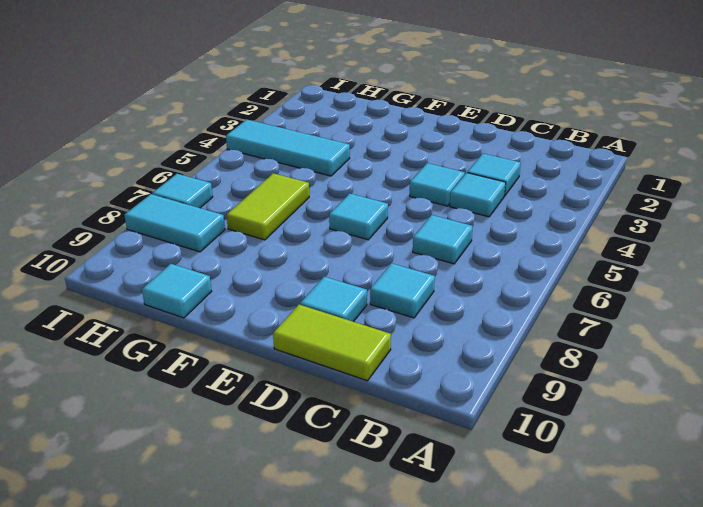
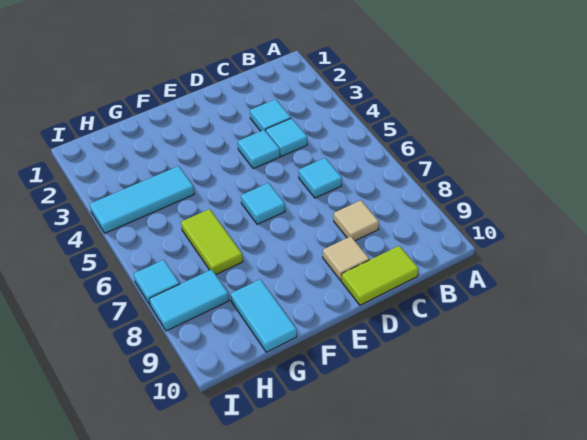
cyan tile C8 level 1 -> tan tile C8 level 1
cyan tile D9 level 1 -> tan tile D9 level 1
cyan tile G10 level 1 -> cyan tile G9:G10 level 1

